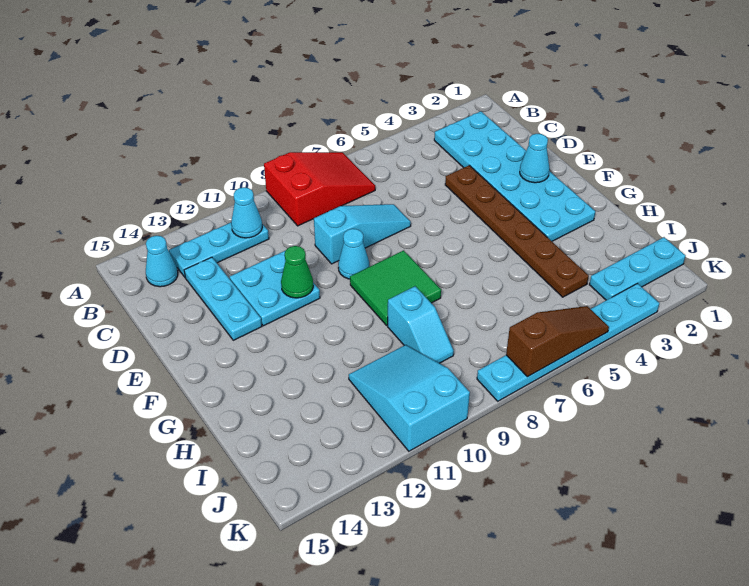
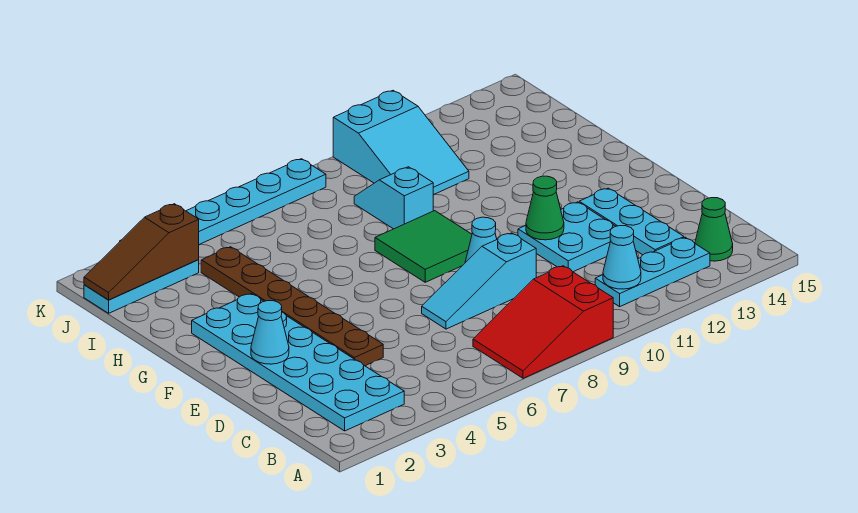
cyan cone B14 level 1 -> green cone B14 level 1
brown slope K5:K7 level 2 top 7 -> brown slope J1:J3 level 2 top 3

